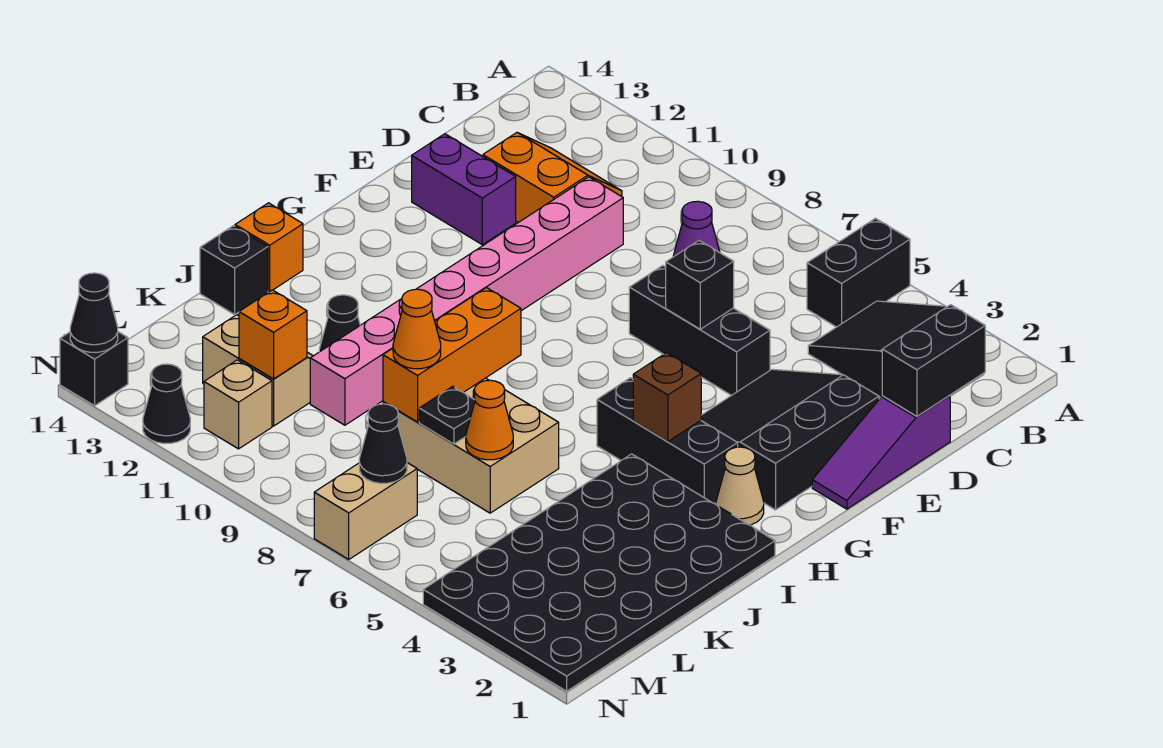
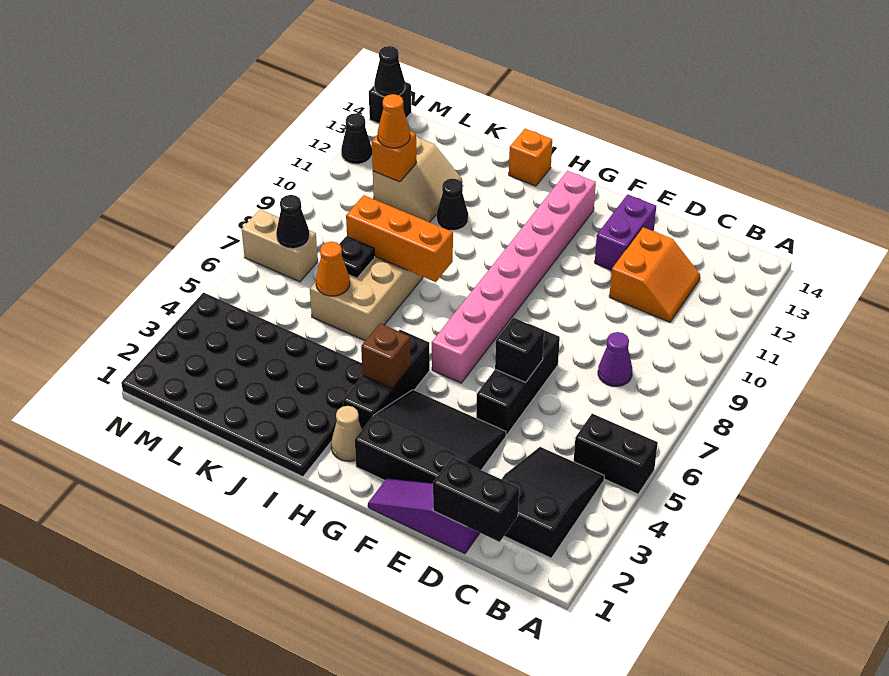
pink brick D10:K10 level 1 -> pink brick G6:G13 level 1
black brick J14 level 1 -> none
orange cone K8 level 3 -> orange cone L11 level 3
tan brick M11 level 1 -> none

